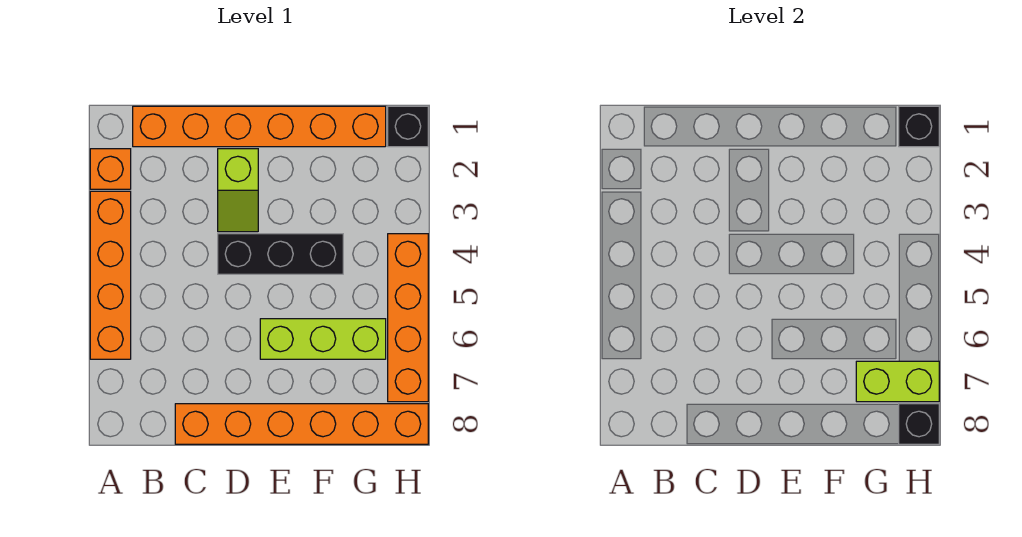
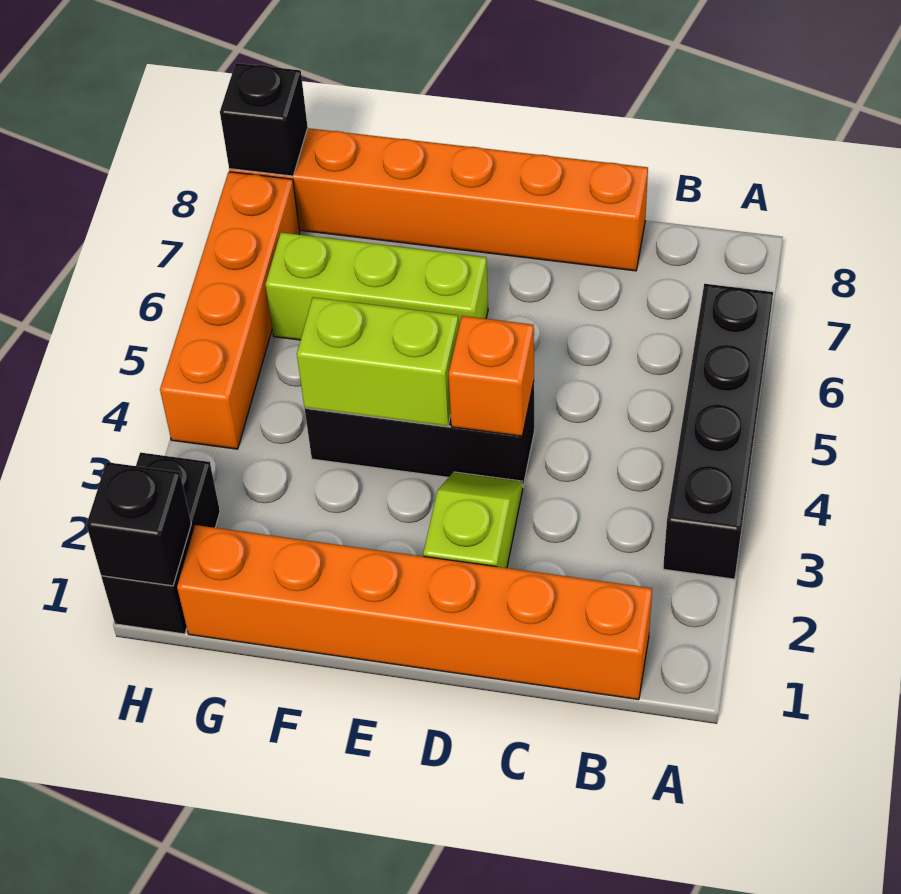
orange brick A2 level 1 -> orange brick D4 level 2
orange brick A3:A6 level 1 -> black brick A3:A6 level 1
lime brick G7:H7 level 2 -> lime brick E4:F4 level 2
black brick H1 level 1 -> black brick H1:H2 level 1

